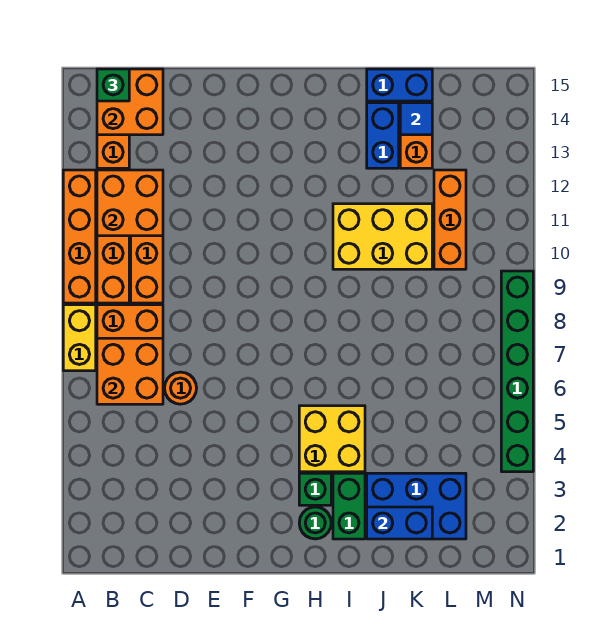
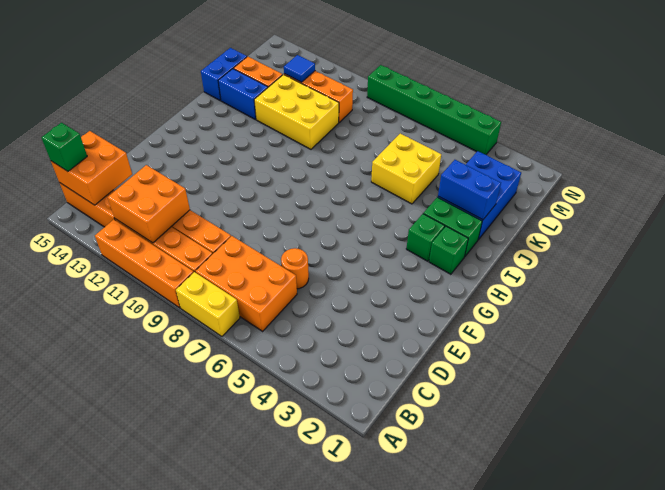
orange brick B6:C7 level 2 -> none
green round brick H2 level 1 -> green brick H2 level 1
yellow brick H4:I5 level 1 -> yellow brick J5:K6 level 1
yellow brick I10:K11 level 1 -> yellow brick J10:K12 level 1
blue brick J2:K2 level 2 -> blue brick J2:J3 level 2
blue tile K14 level 2 -> blue tile L12 level 2

